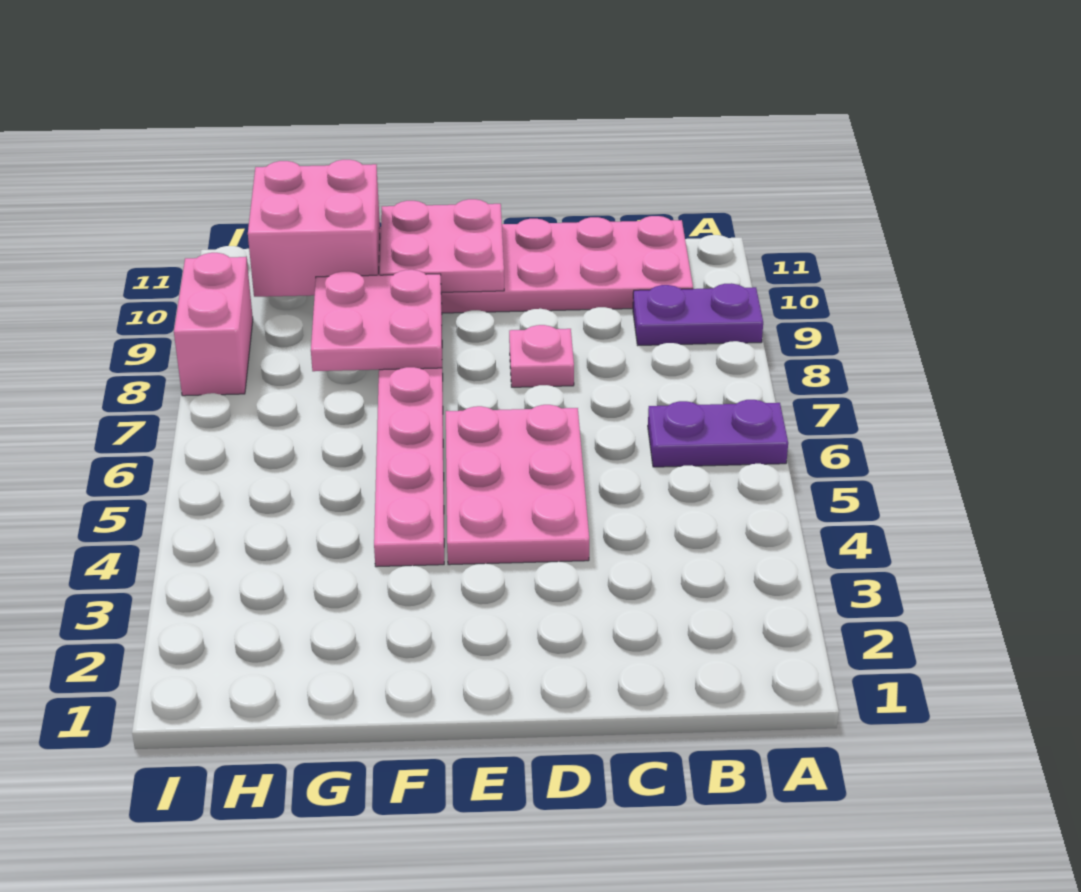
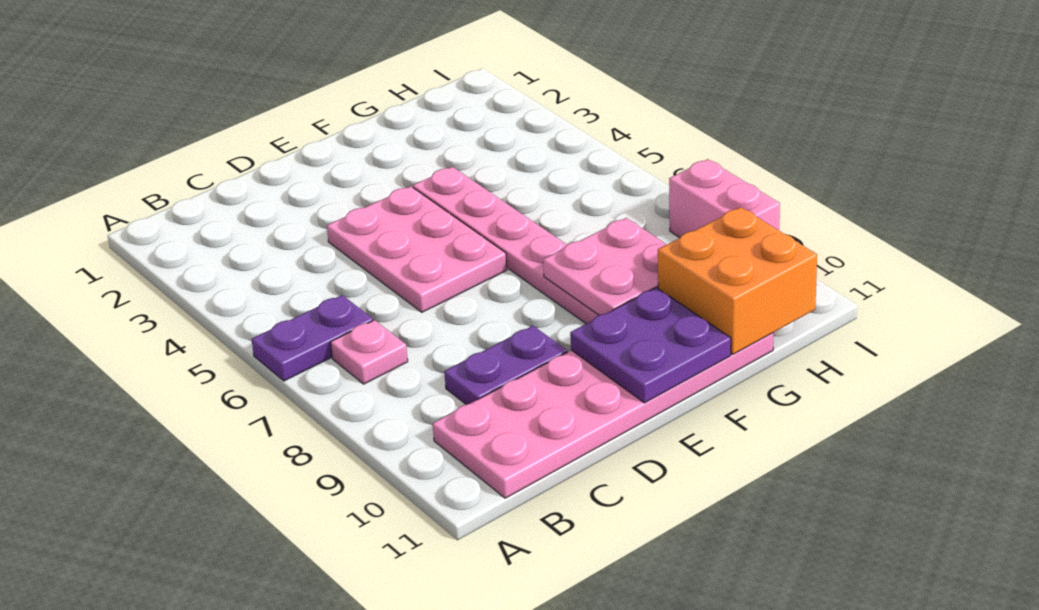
purple plate A9:B9 level 1 -> purple plate C9:D9 level 1
pink plate D8 level 1 -> pink plate B7 level 1
pink plate E10:F11 level 2 -> purple plate E10:F11 level 2
pink brick G10:H11 level 2 -> orange brick G10:H11 level 2

